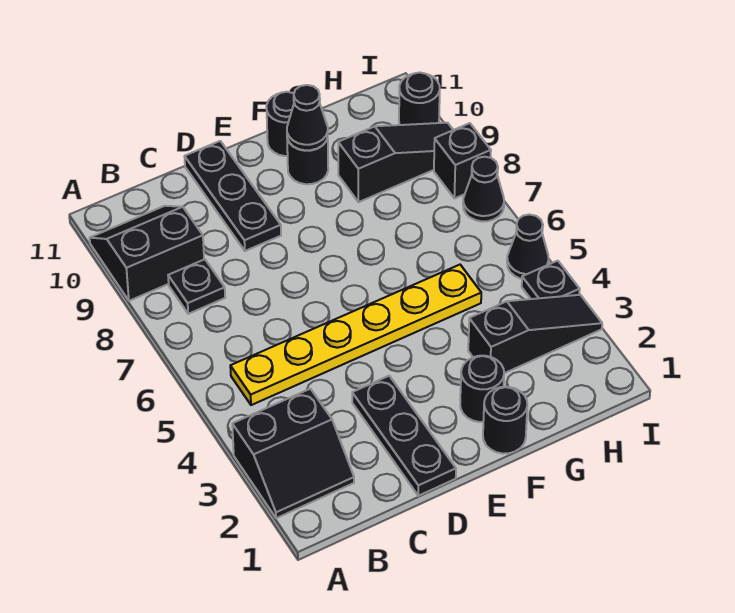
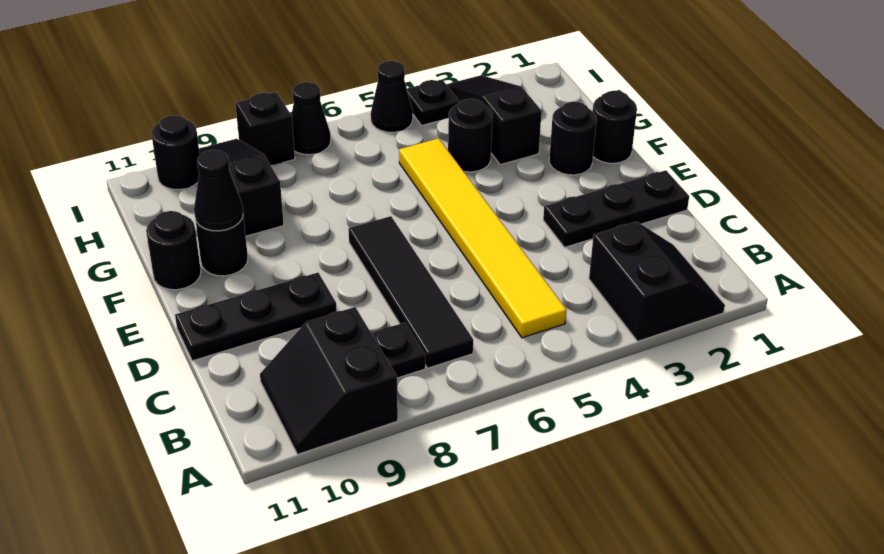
yellow plate B5:G5 level 1 -> yellow tile B5:G5 level 1
none -> black tile B7:E7 level 1
none -> black round brick G4 level 1

